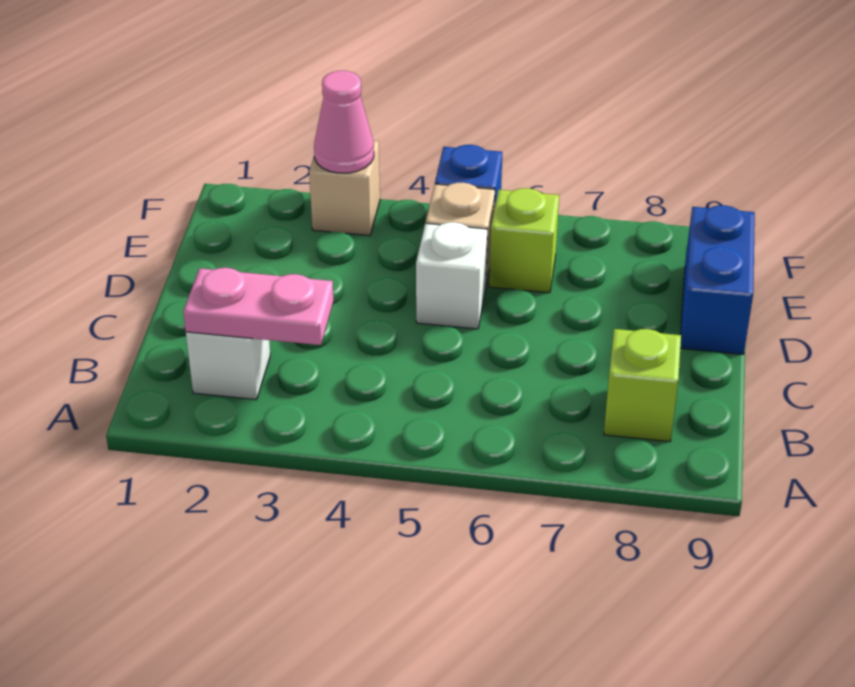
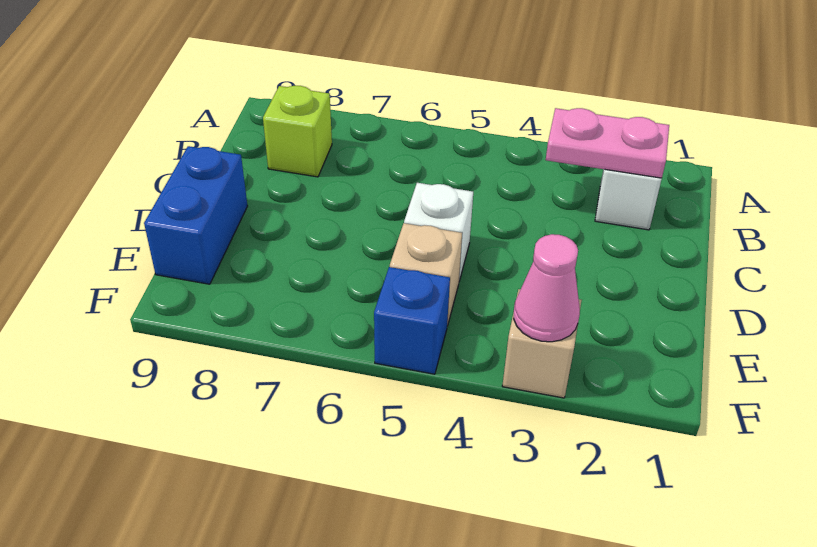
lime brick E6 level 1 -> none

